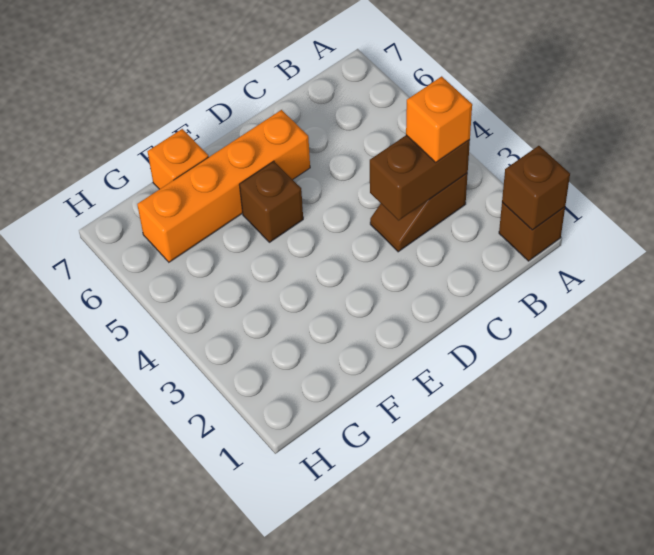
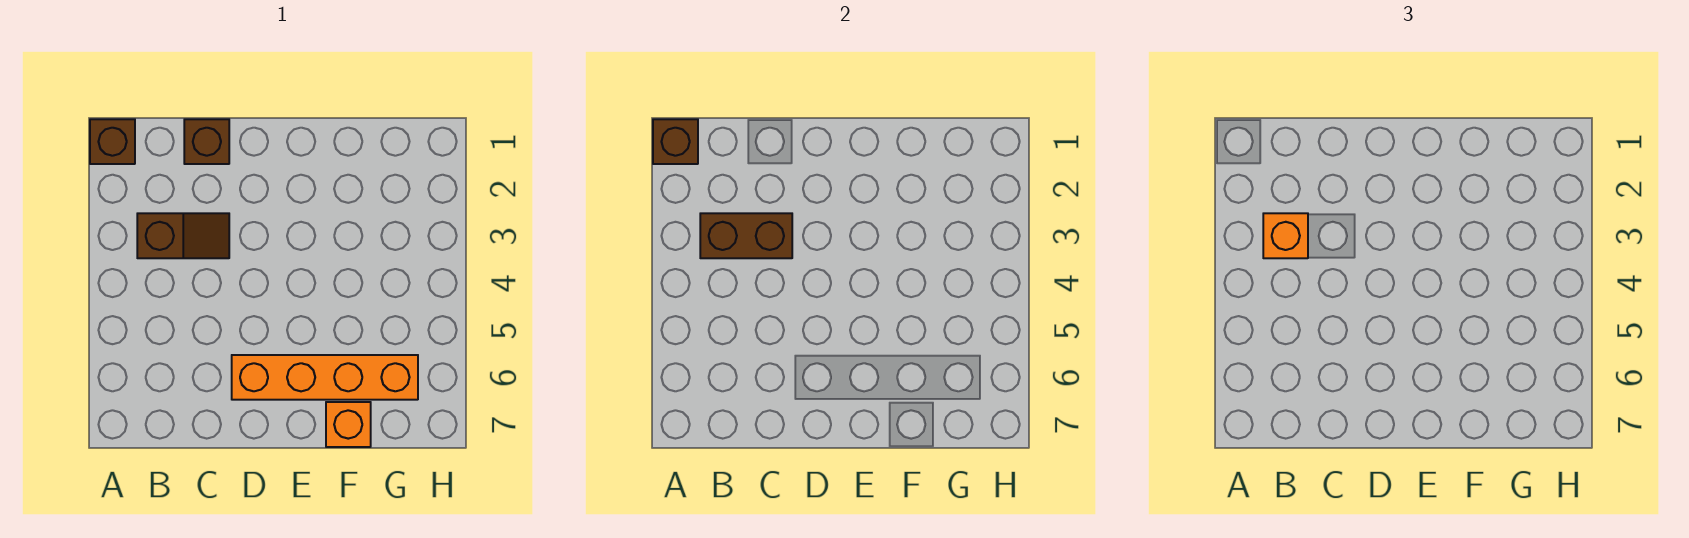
brown brick E5 level 1 -> brown brick C1 level 1

